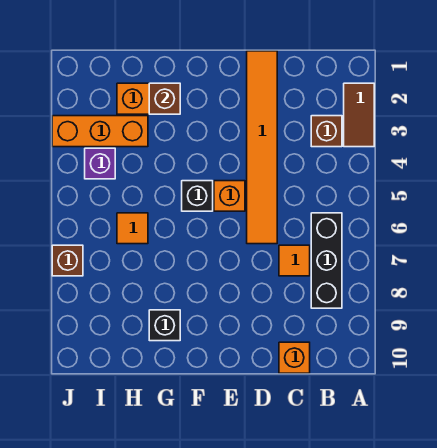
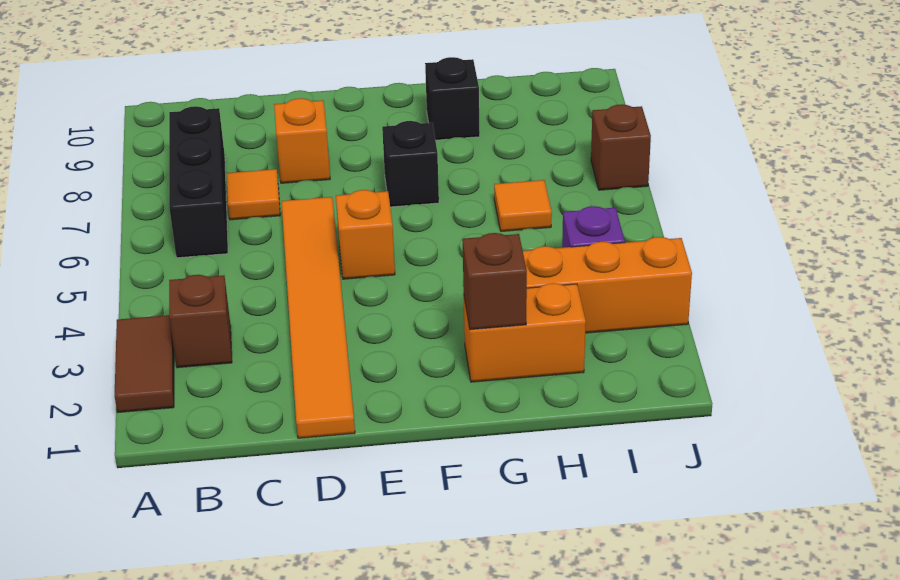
orange brick C10 level 1 -> orange brick D8 level 1
black brick F5 level 1 -> black brick F7 level 1

